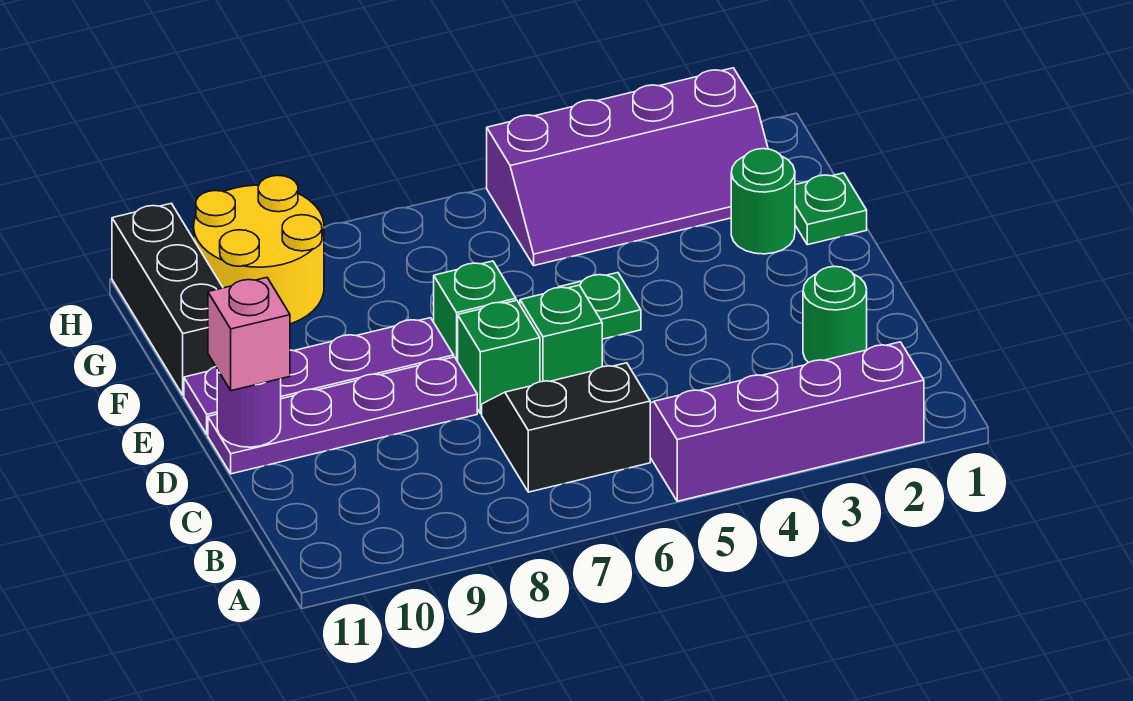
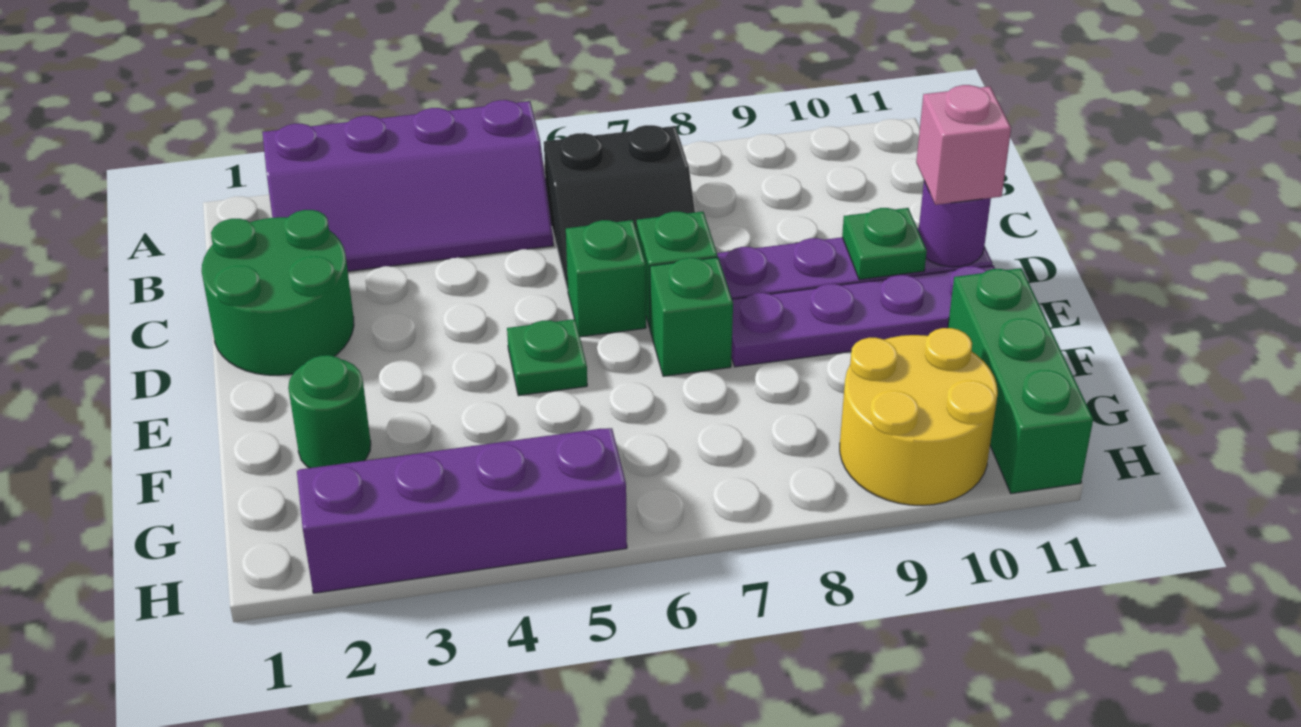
green round brick C2 level 1 -> green round brick C1:D2 level 1
green plate F1 level 1 -> green plate D10 level 2
black brick F11:H11 level 1 -> green brick F11:H11 level 1

